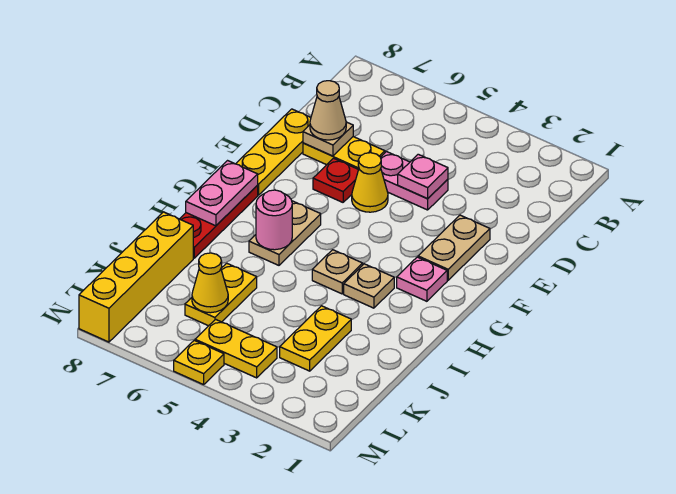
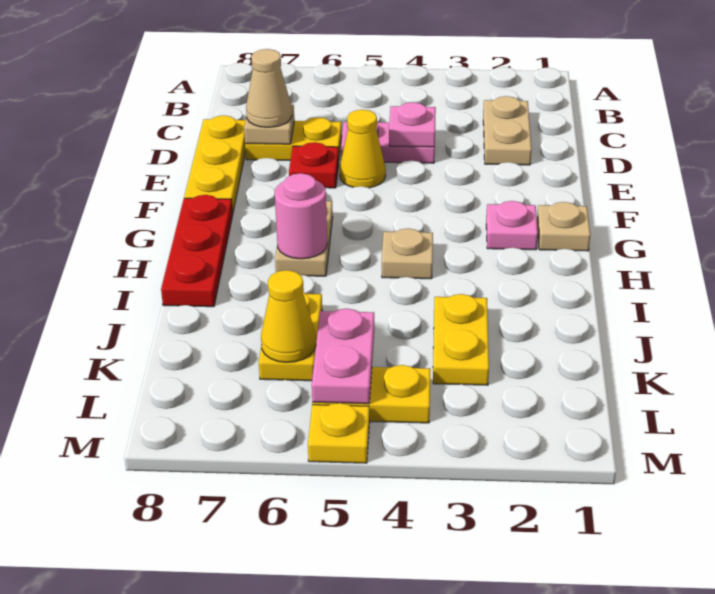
tan plate E2:F2 level 1 -> tan plate C2:D2 level 1
pink plate G8:H8 level 2 -> pink plate K5:L5 level 2
tan plate H3 level 1 -> tan plate G1 level 1
yellow brick J8:M8 level 1 -> none

